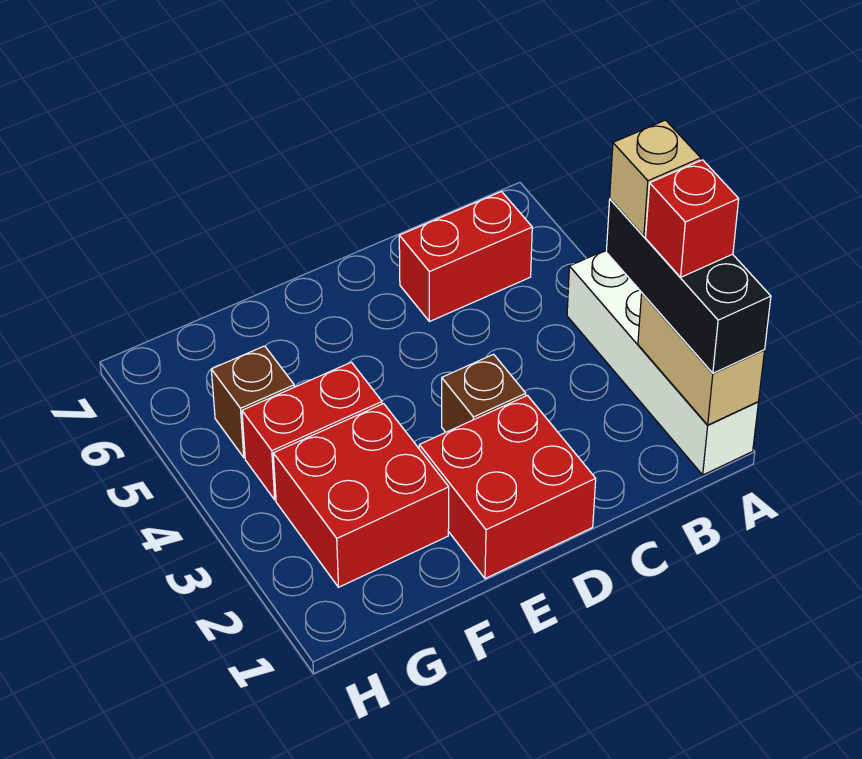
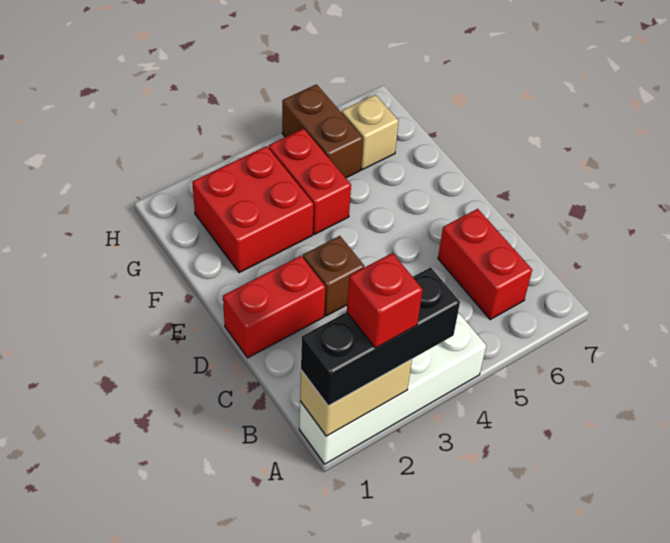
tan brick A3 level 4 -> tan brick G6 level 1
red brick D1:E2 level 1 -> red brick D1:D2 level 1
brown brick G5 level 1 -> brown brick G5:H5 level 1

